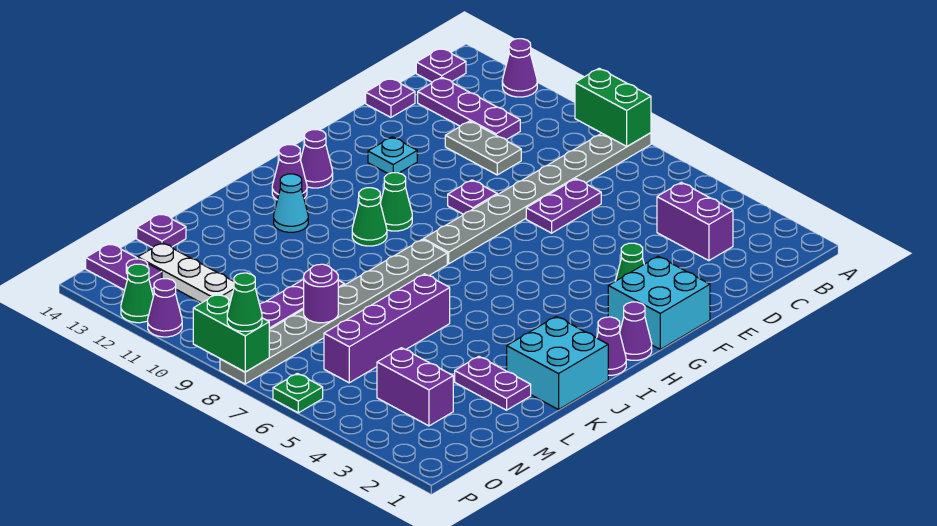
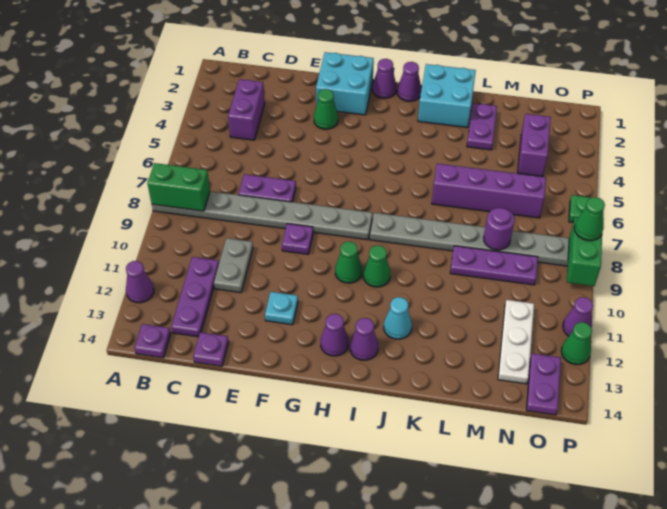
green brick A8:A9 level 2 -> green brick A8:B8 level 2
purple plate M14 level 1 -> none

